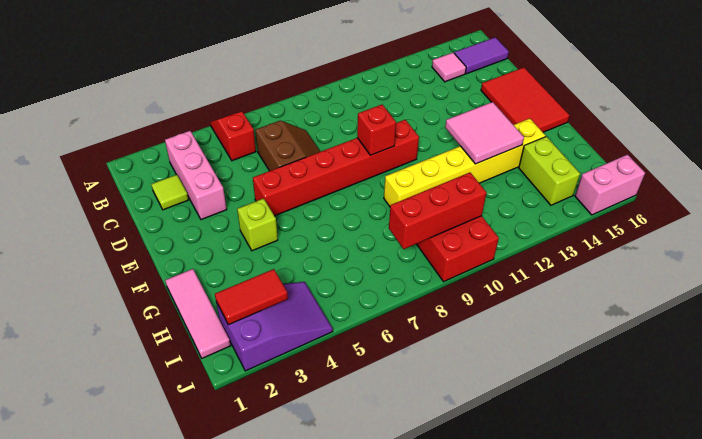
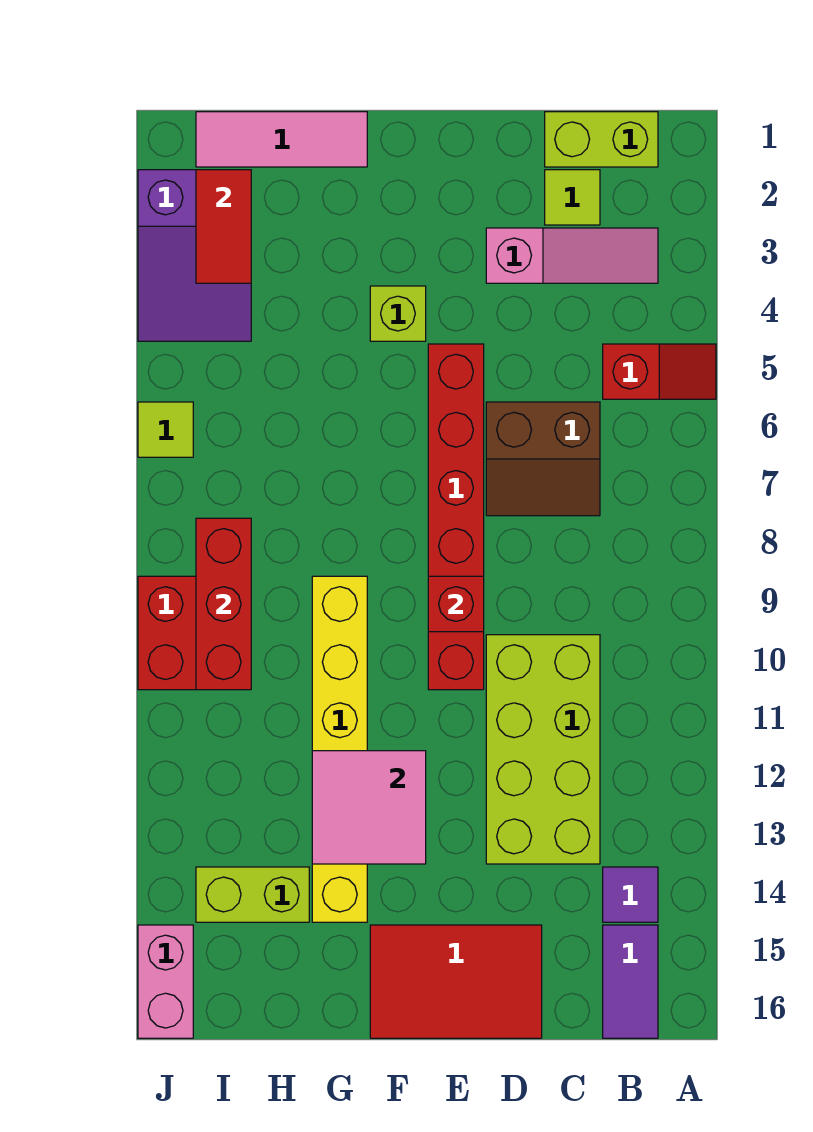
none -> lime brick B1:C1 level 1
pink brick B3:D3 level 1 -> pink slope B3:D3 level 1 top D
pink tile B14 level 1 -> purple tile B14 level 1
none -> lime brick C10:D13 level 1
none -> lime tile J6 level 1

